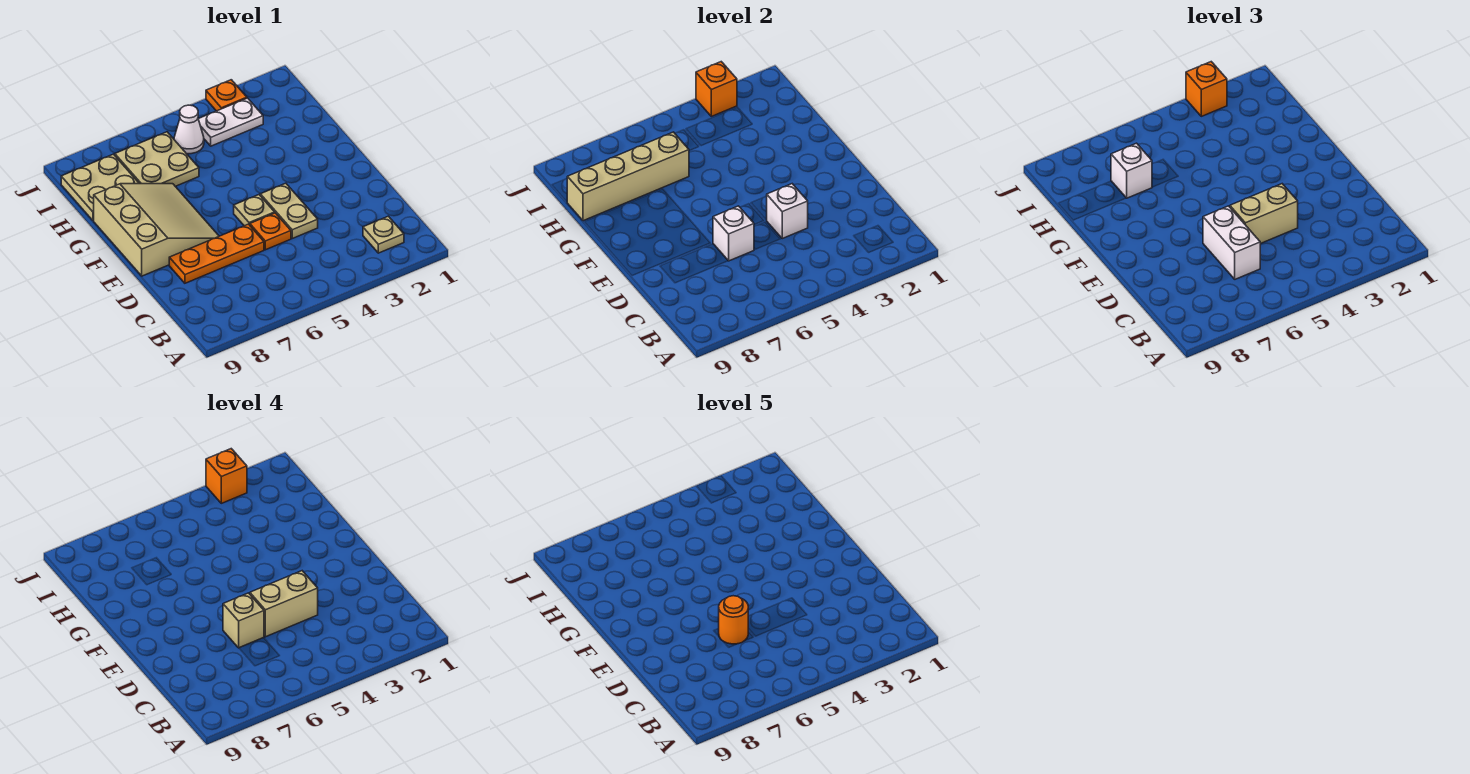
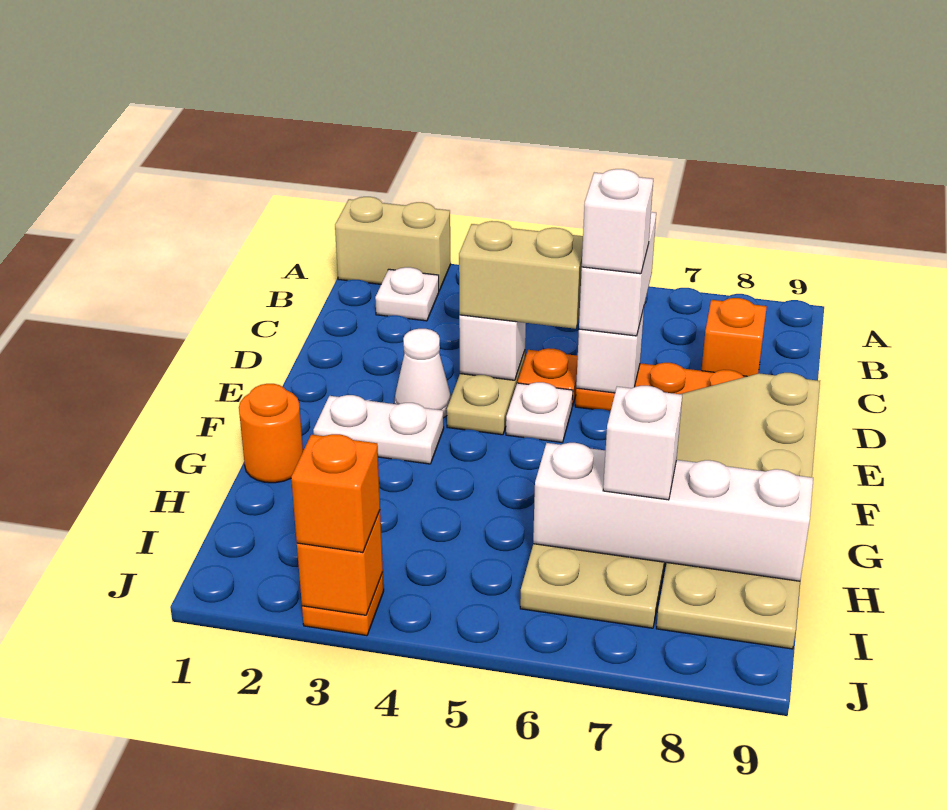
tan plate B2 level 1 -> white plate B2 level 1
tan brick D4:D5 level 4 -> tan brick A1:A2 level 1
tan brick D6 level 4 -> white brick D6 level 4
orange round brick D6 level 5 -> orange round brick G1 level 1
tan plate E5 level 1 -> white plate E5 level 1
tan brick H6:H9 level 2 -> white brick H6:H9 level 2
white plate I3:I4 level 1 -> white plate F2:F3 level 1
white cone I5 level 1 -> white cone E3 level 1
orange brick J3 level 4 -> orange brick C8 level 1

